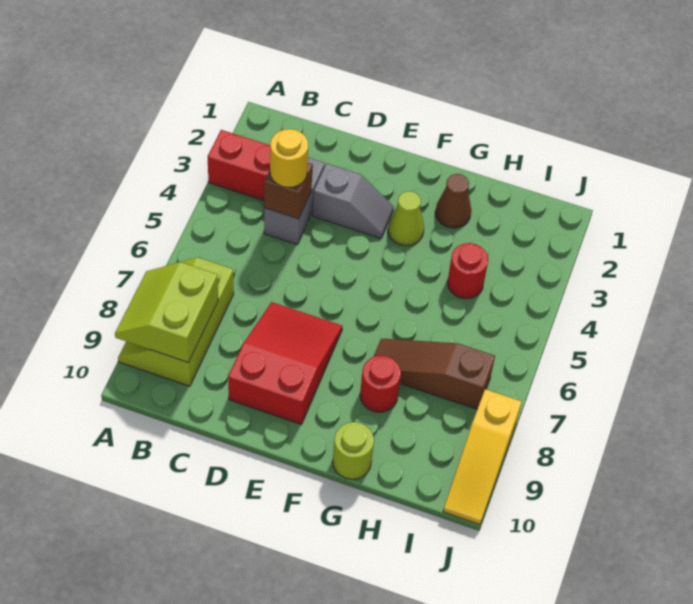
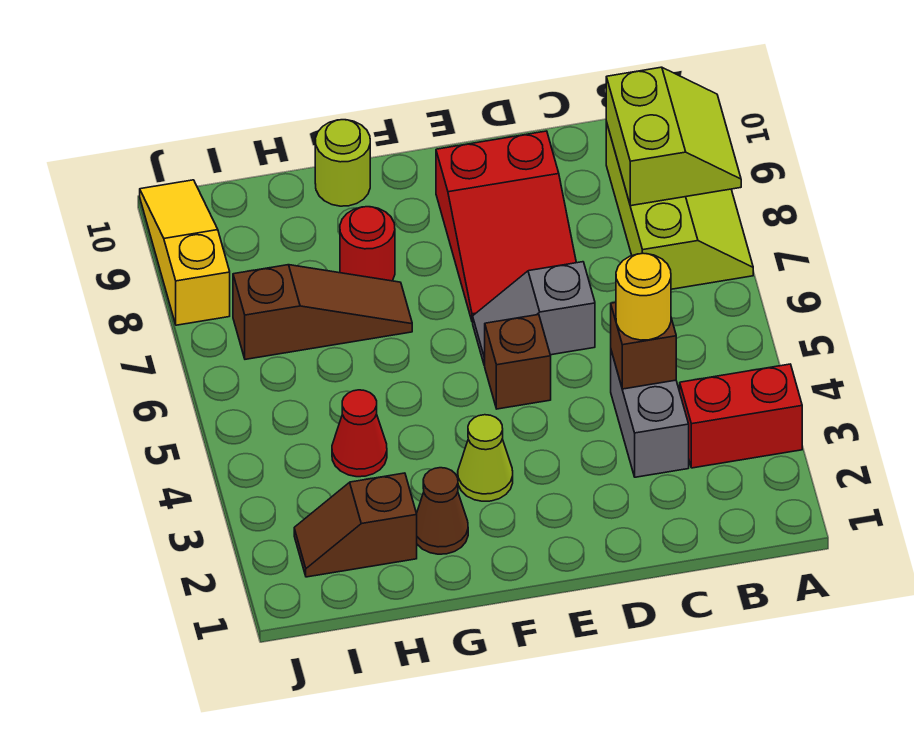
grey slope D3:E3 level 1 top D -> grey slope D6:E6 level 1 top D
none -> brown brick E5 level 1
none -> brown slope H2:I2 level 1 top H
red round brick H4 level 1 -> red cone H4 level 1

